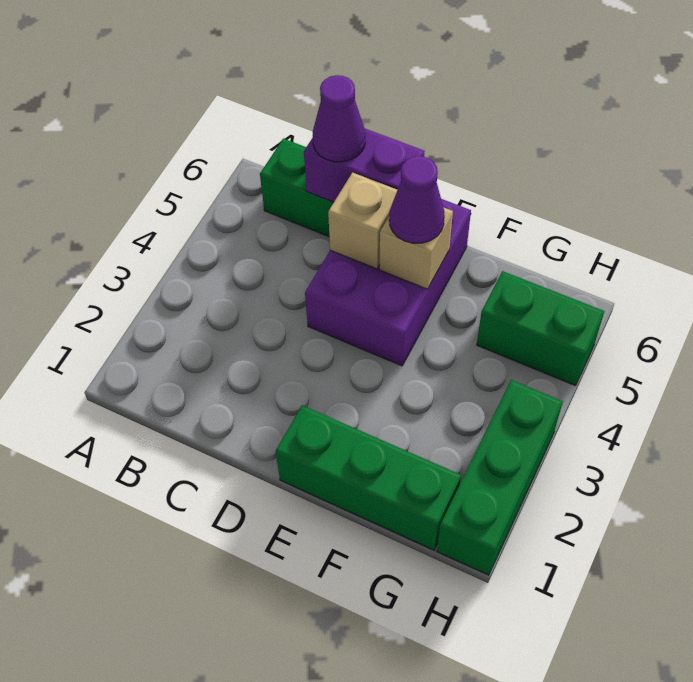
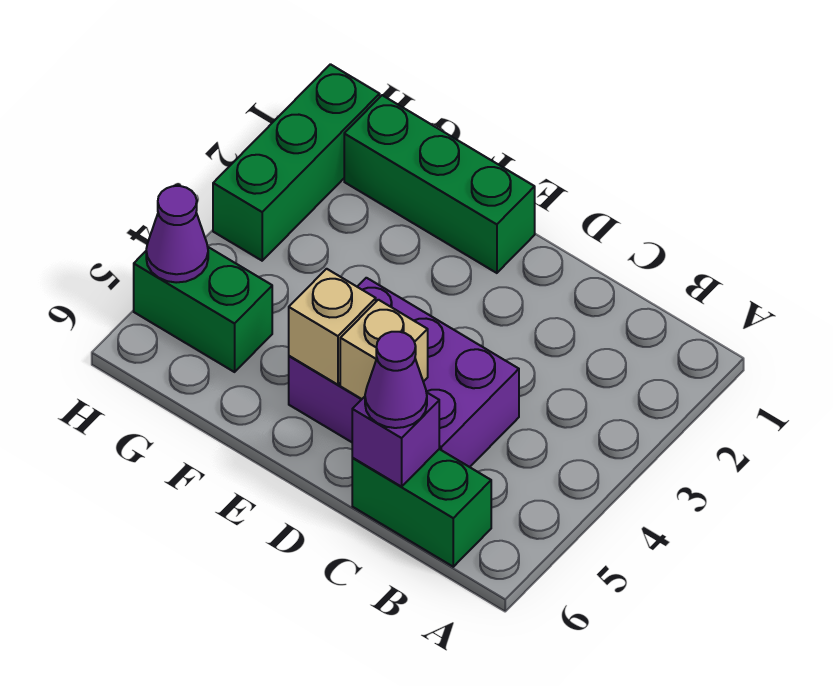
purple brick C6:D6 level 2 -> purple brick C6 level 2
purple brick D4:E6 level 1 -> purple brick C4:E5 level 1
purple cone E5 level 3 -> purple cone H5 level 2

